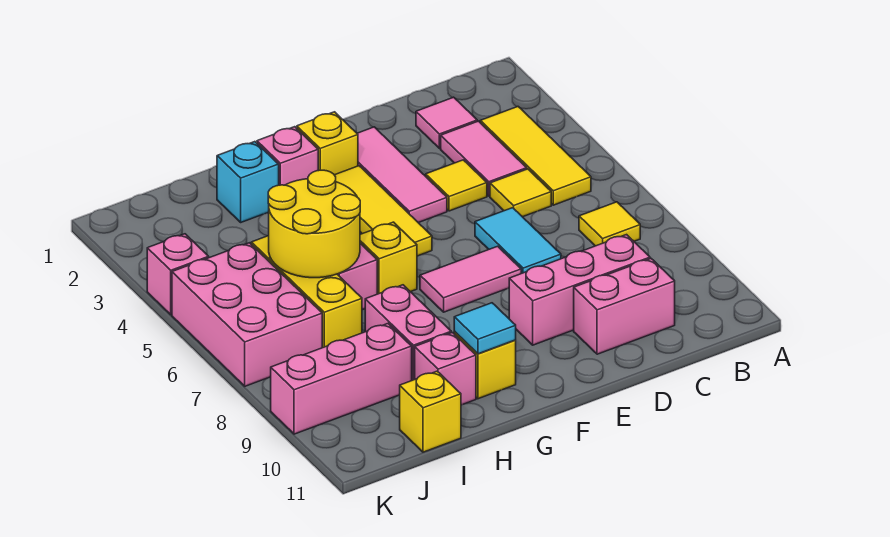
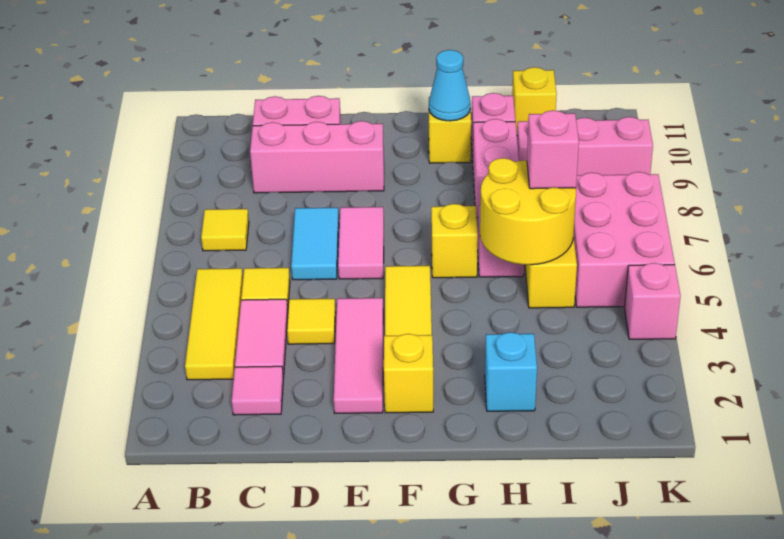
pink tile E7:F7 level 1 -> pink tile E6:E7 level 1
pink brick G2 level 1 -> pink brick I6 level 3
cyan tile G10 level 2 -> cyan cone G10 level 2

